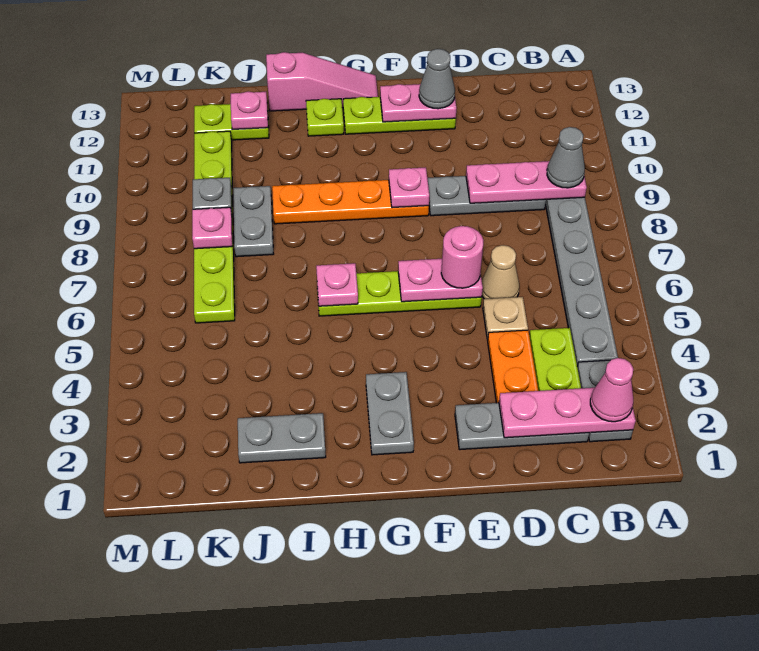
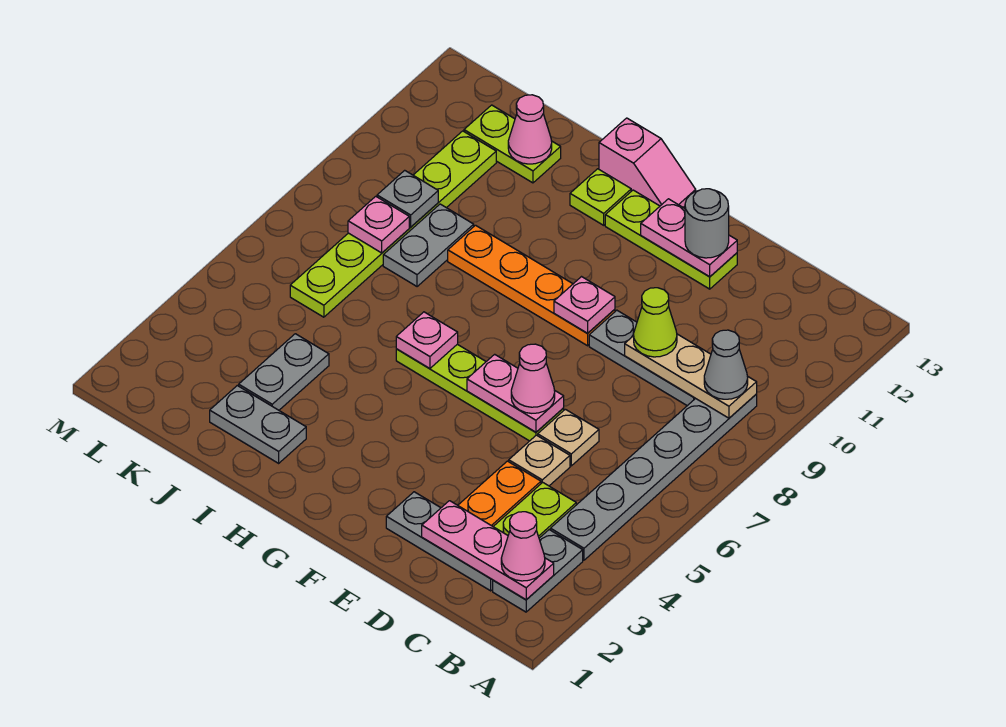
pink plate B9:D9 level 2 -> tan plate B9:D9 level 2
tan cone D6 level 1 -> tan plate D6 level 1
none -> lime cone D9 level 3
pink round brick E6 level 3 -> pink cone E6 level 3
grey cone E12 level 3 -> grey round brick E12 level 3
grey plate G2:G3 level 1 -> grey plate J3:J4 level 1
pink slope G13:I13 level 1 top I -> pink slope G13:H13 level 1 top H
pink plate J12 level 2 -> pink cone J12 level 2

